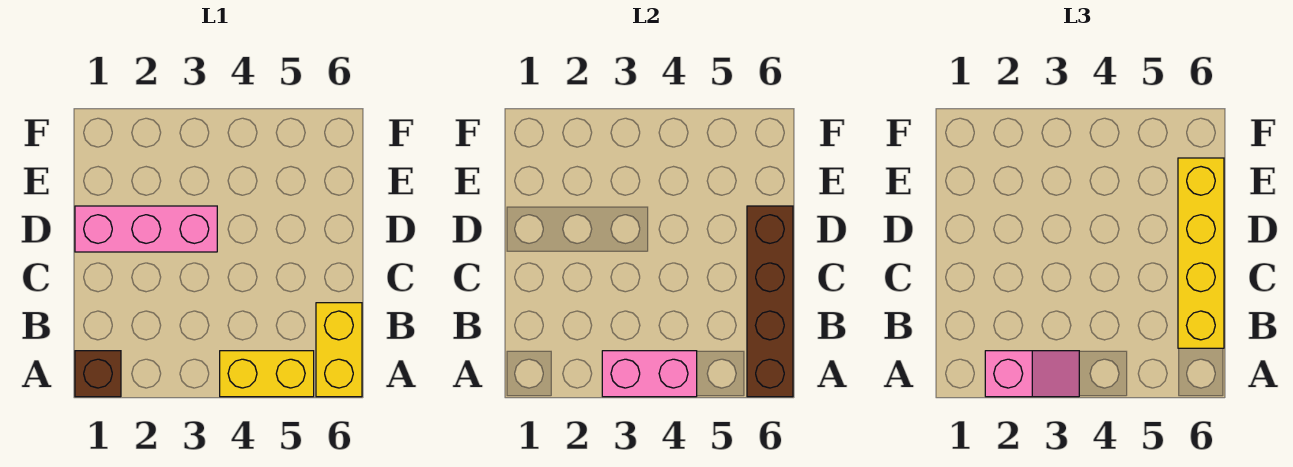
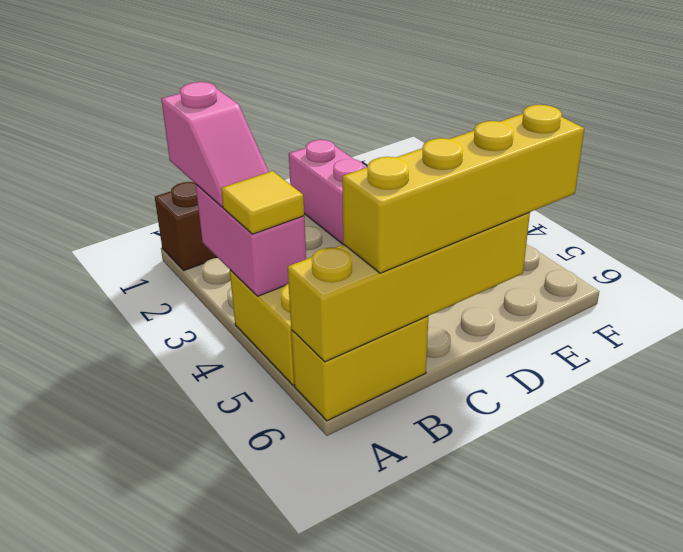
none -> yellow tile A4 level 3
brown brick A6:D6 level 2 -> yellow brick A6:D6 level 2

